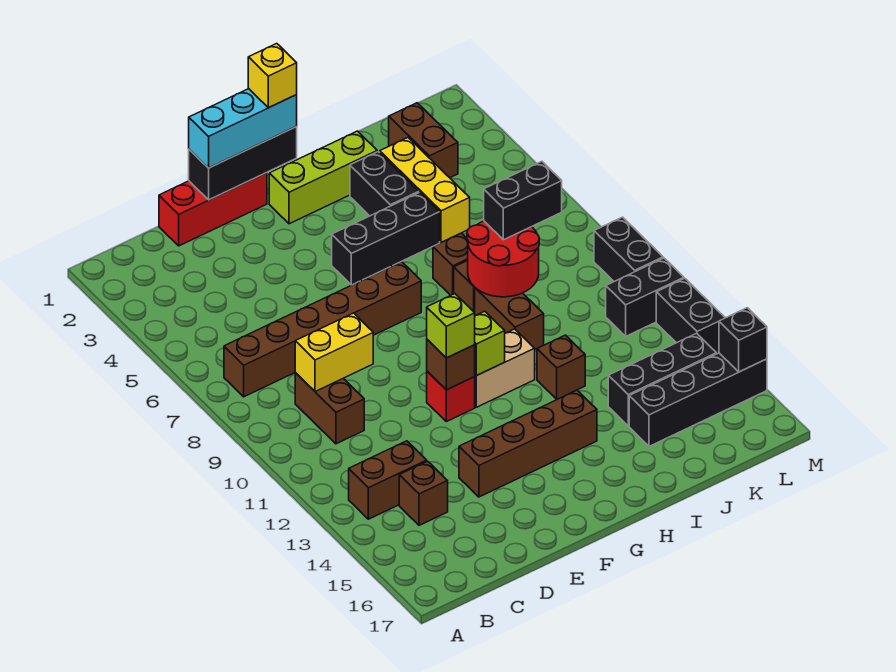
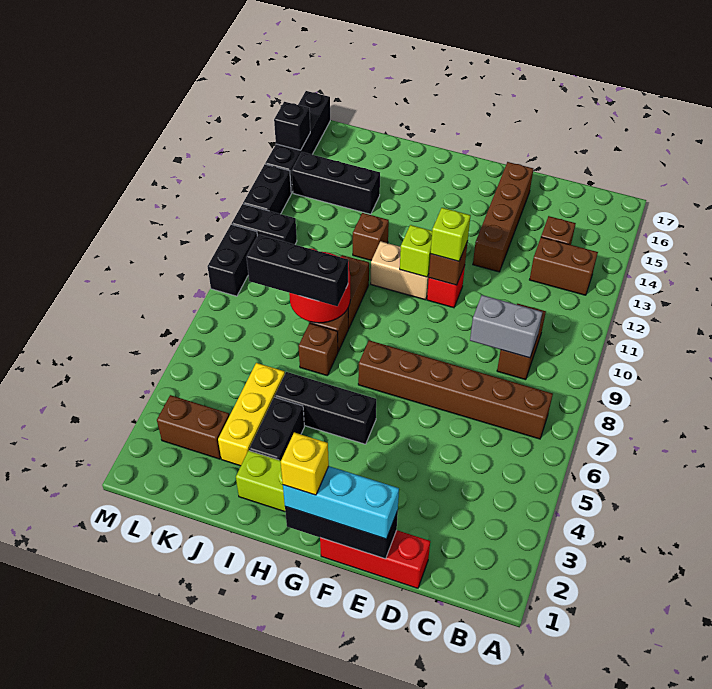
yellow brick C9:D9 level 2 -> grey brick C9:D9 level 2
brown brick E14:H14 level 1 -> brown brick E13:E16 level 1
black brick J8:K8 level 3 -> black brick I8:K8 level 3
black brick J15:M15 level 1 -> black brick M14:M17 level 1
brown brick K2:K3 level 1 -> brown brick K3:L3 level 1

